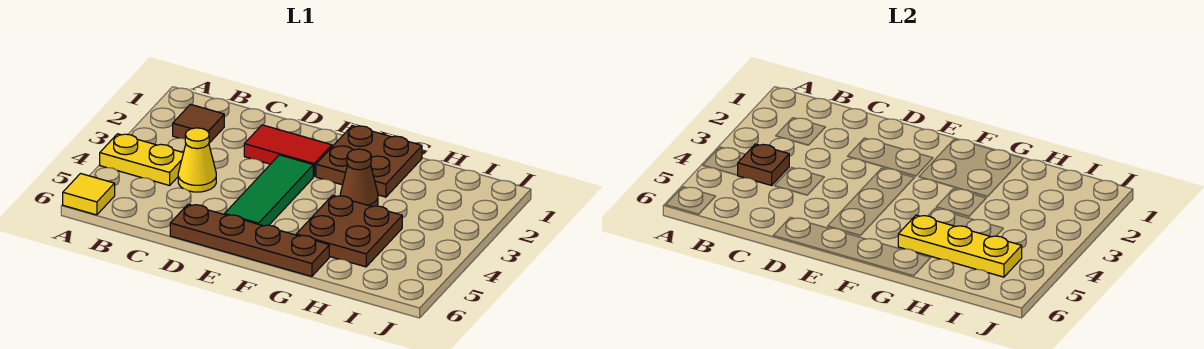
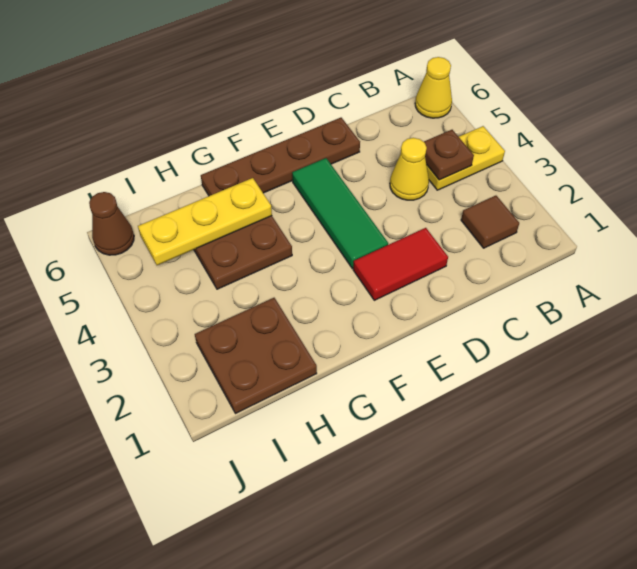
yellow tile A6 level 1 -> yellow cone A6 level 1
brown plate F1:G2 level 1 -> brown plate H1:I2 level 1
brown cone G3 level 1 -> brown cone J6 level 1

